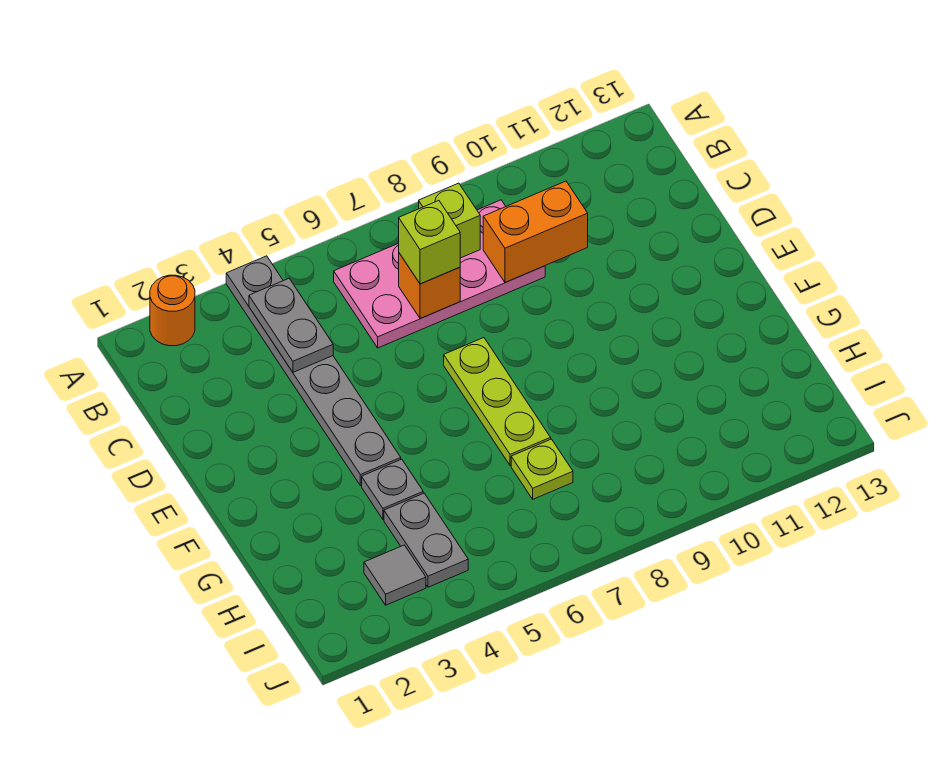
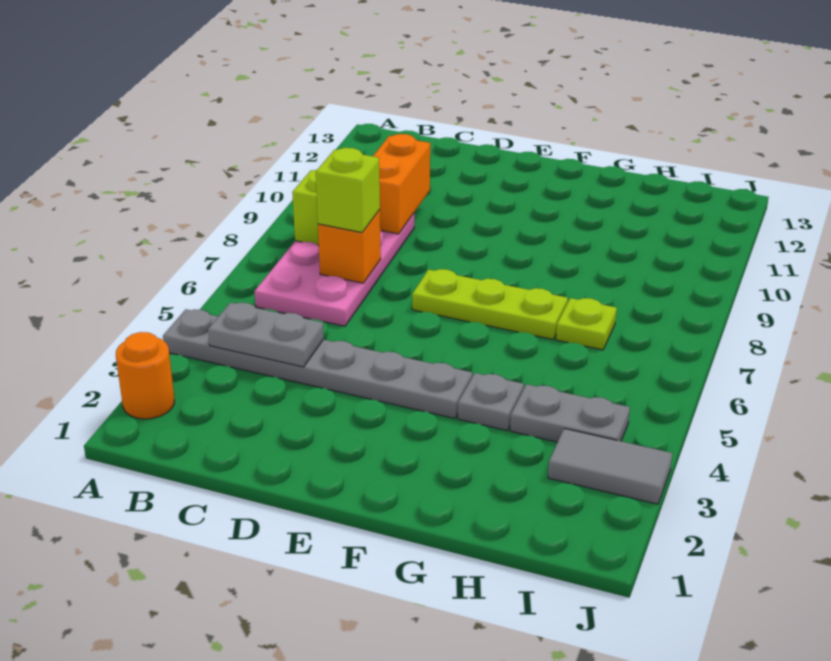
grey tile I3 level 1 -> grey tile I3:J3 level 1

